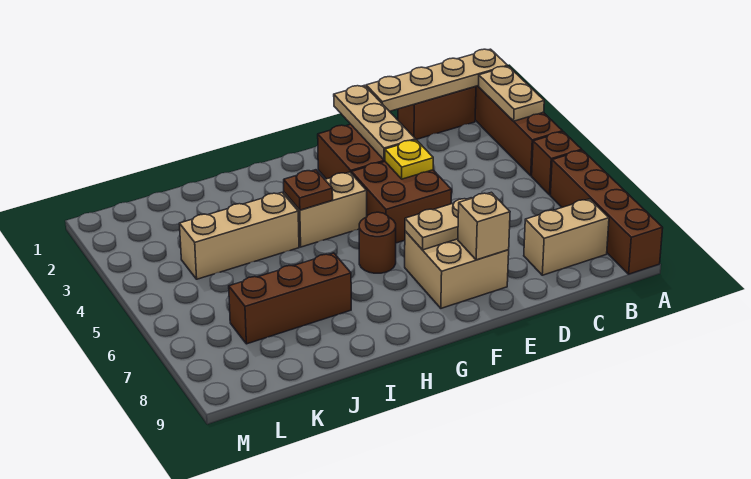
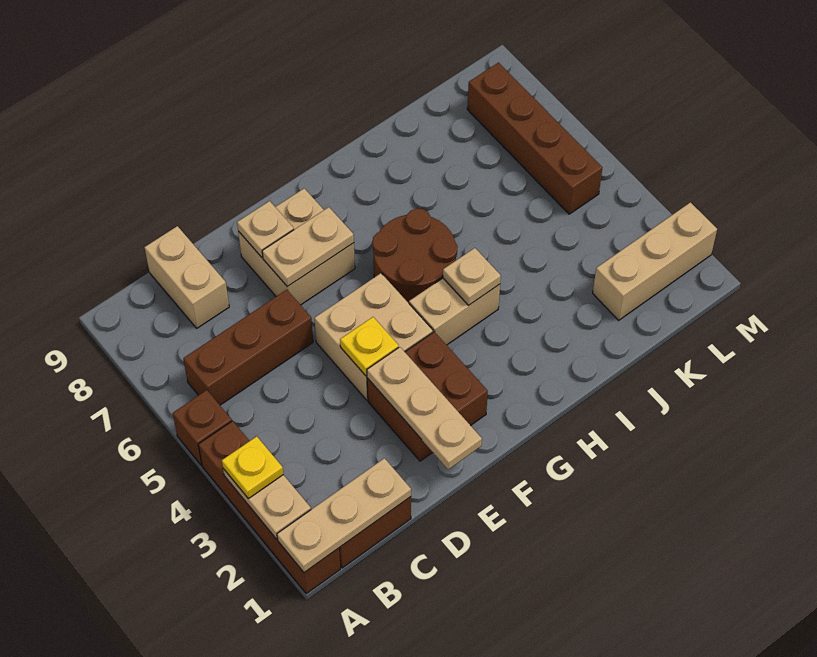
tan plate A1:D1 level 2 -> tan plate A1:C1 level 2
none -> yellow plate A3 level 3
brown brick A6:A9 level 1 -> brown brick L5:L8 level 1
tan brick B8:C8 level 1 -> tan brick C8:C9 level 1
brown brick E4:F5 level 1 -> tan brick E4:F5 level 1
tan brick E8 level 2 -> tan plate E8 level 2
brown round brick G6 level 1 -> brown round brick G5:H6 level 1
brown plate H4 level 2 -> tan plate H4 level 2
tan brick I4:K4 level 1 -> tan brick K2:M2 level 1
brown brick I7:K7 level 1 -> brown brick B6:D6 level 1

